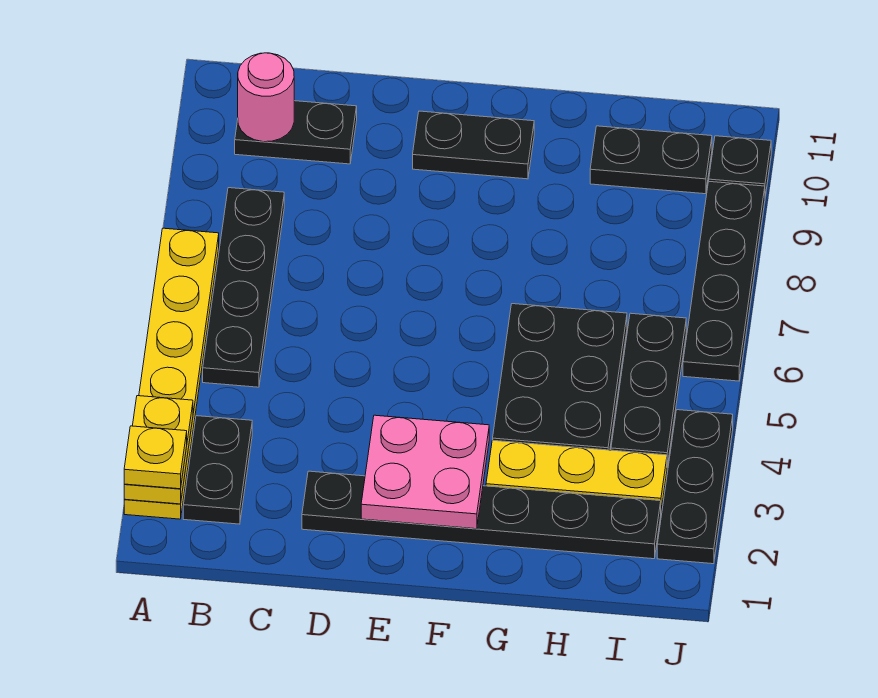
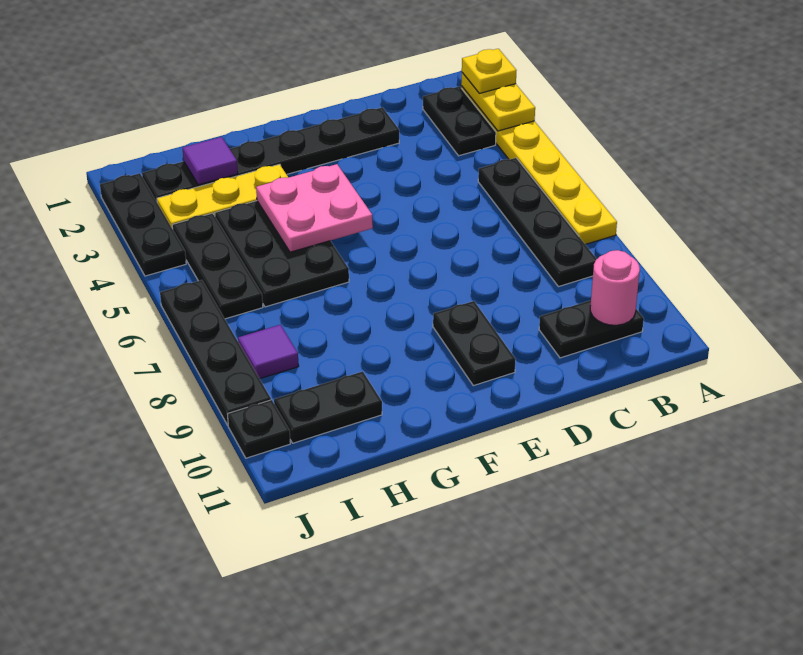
pink plate E2:F3 level 2 -> pink plate F4:G5 level 2
black plate E10:F10 level 1 -> black plate E9:E10 level 1
none -> purple tile H2 level 2
none -> purple tile I8 level 1

